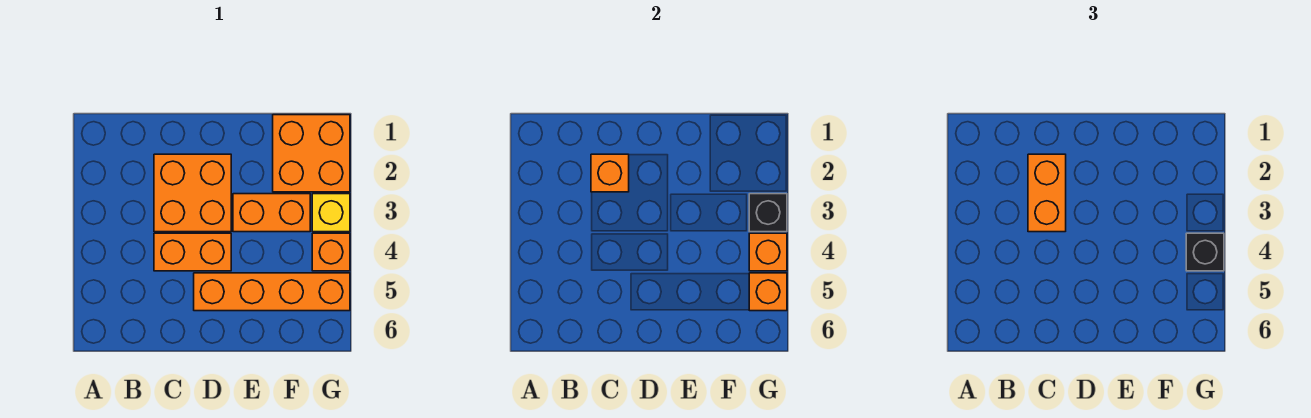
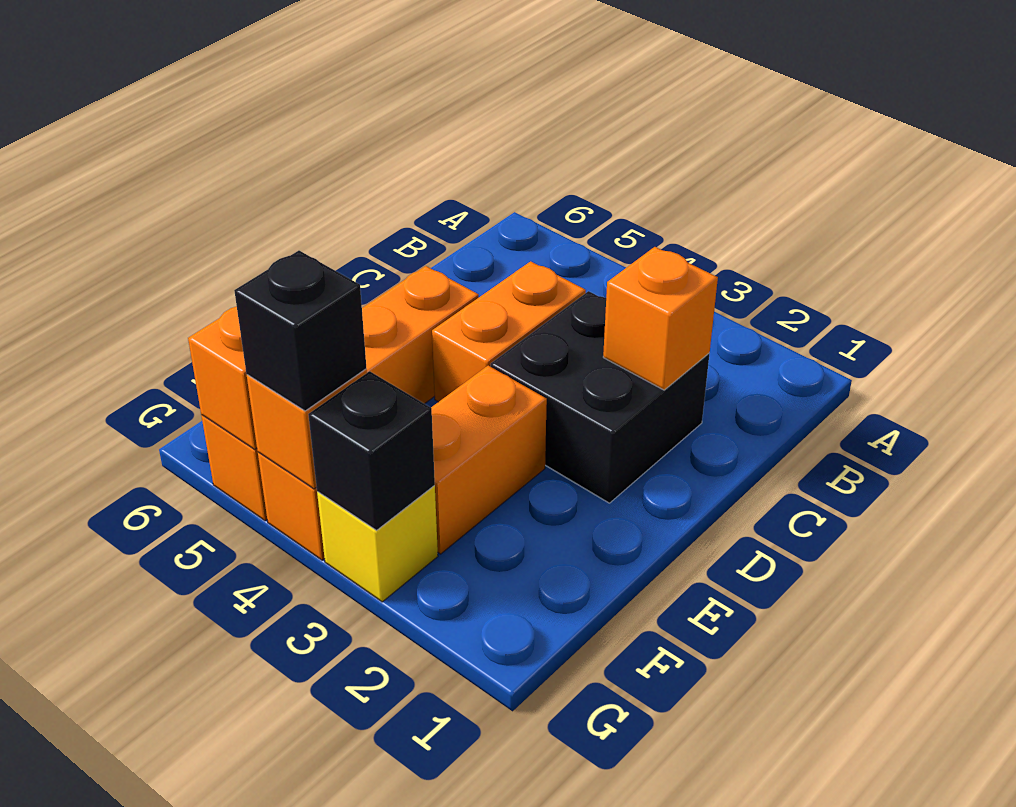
orange brick C2:D3 level 1 -> black brick C2:D3 level 1
orange brick C2:C3 level 3 -> none
orange brick F1:G2 level 1 -> none

